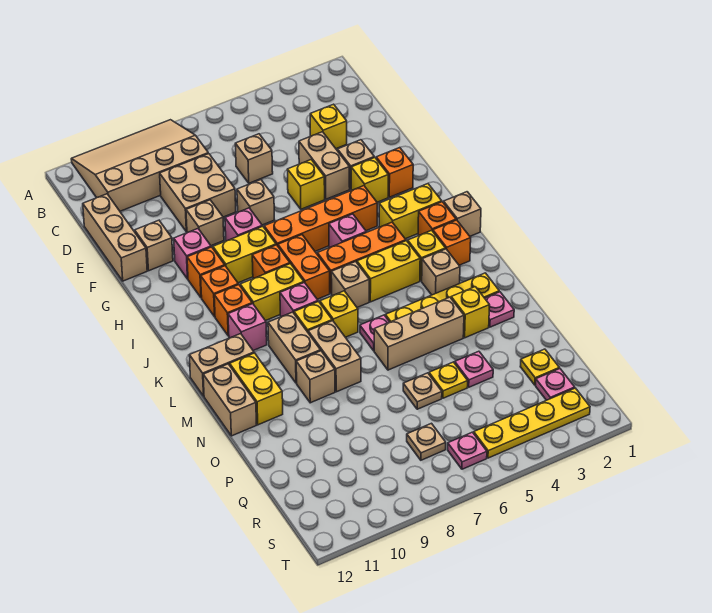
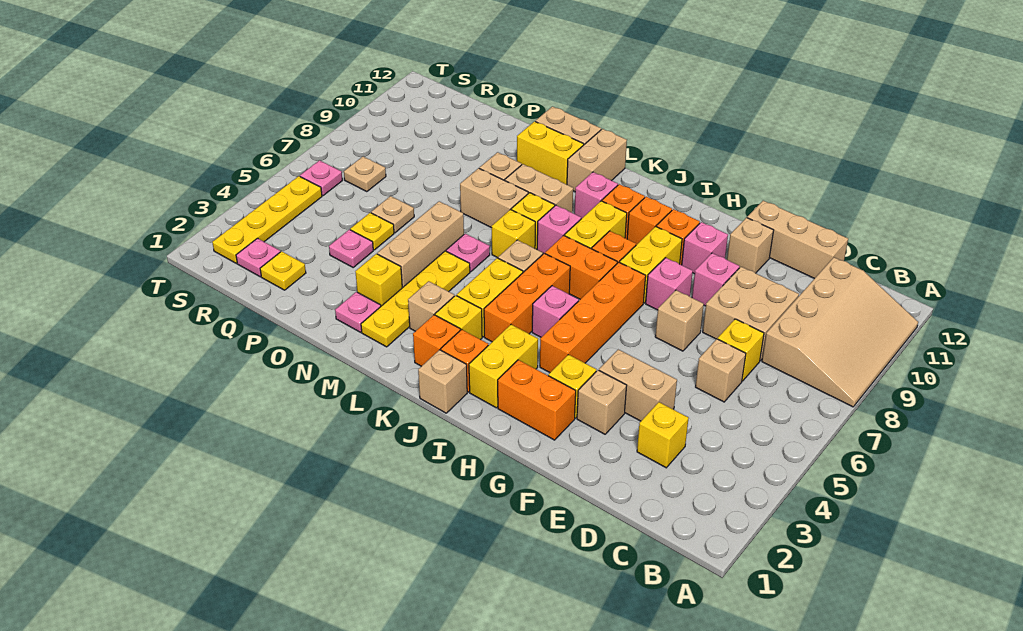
yellow brick F5 level 1 -> yellow brick D7 level 1
tan brick F9 level 1 -> pink brick F9 level 1
orange brick G2 level 1 -> orange brick G2:H2 level 1

